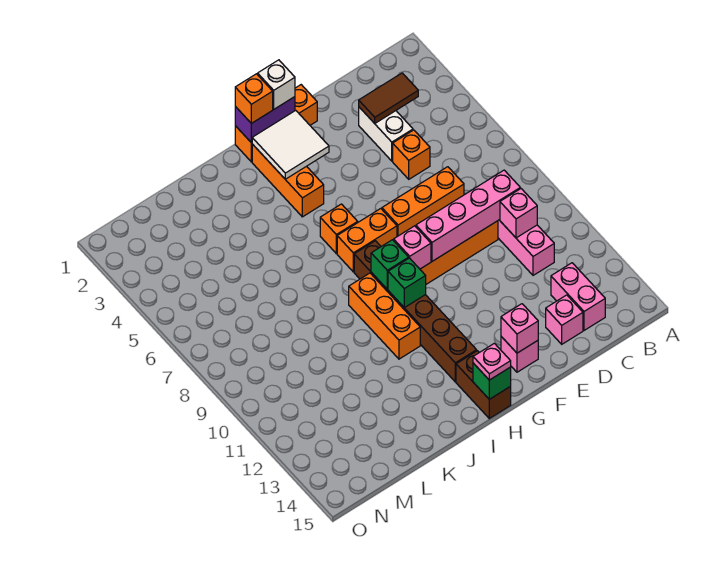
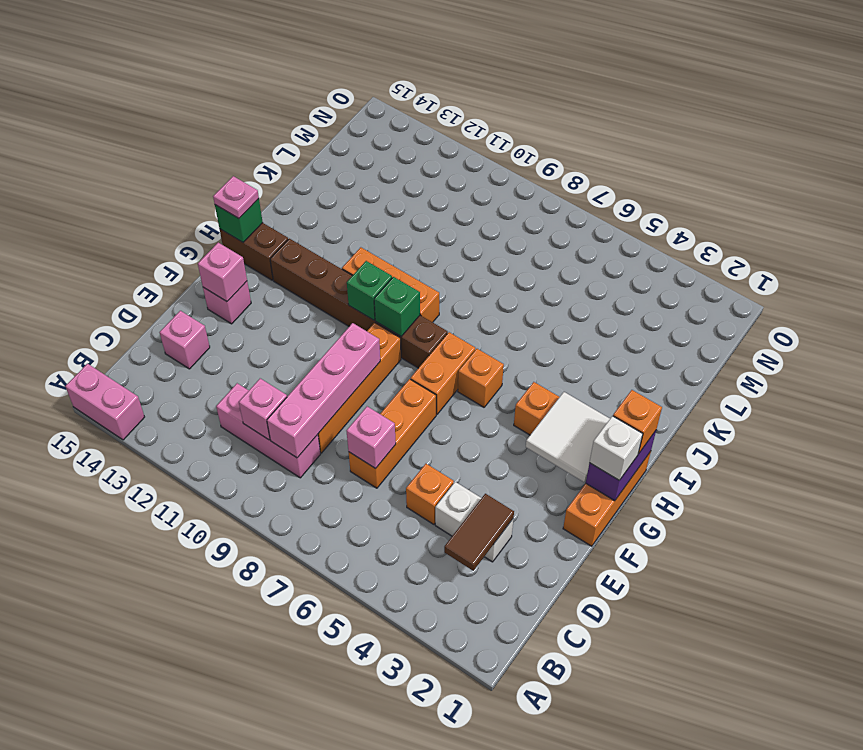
pink brick C13:C14 level 1 -> pink brick A14:A15 level 1
pink brick G9 level 2 -> pink brick D7 level 2

